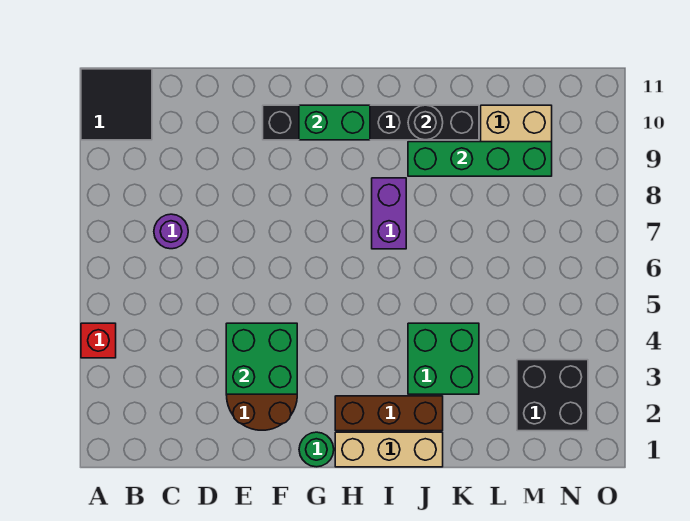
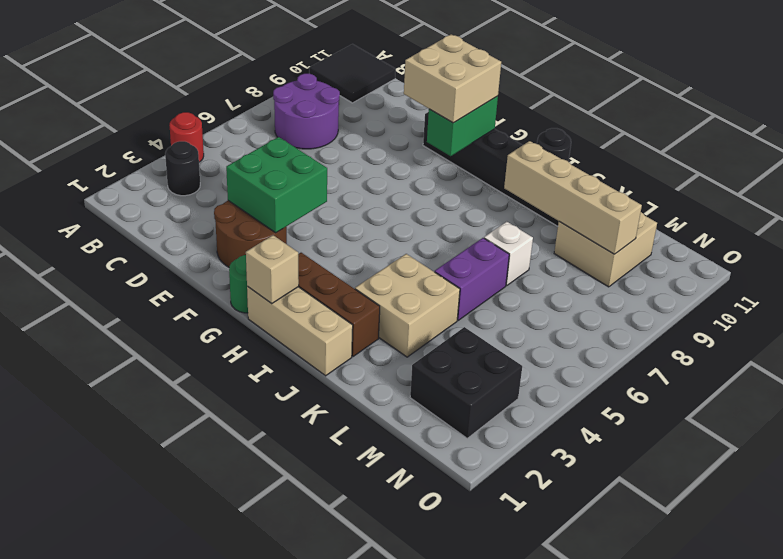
red brick A4 level 1 -> red round brick A4 level 1
none -> black round brick B3 level 1
purple round brick C7 level 1 -> purple round brick B7:C8 level 1
none -> tan brick F9:G10 level 3
green brick G10:H10 level 2 -> green brick G9:G10 level 2
none -> tan brick H1 level 2
purple brick I7:I8 level 1 -> purple brick K5:K6 level 1
green brick J3:K4 level 1 -> tan brick J3:K4 level 1
green brick J9:M9 level 2 -> tan brick J9:M9 level 2
none -> white brick K7 level 1

